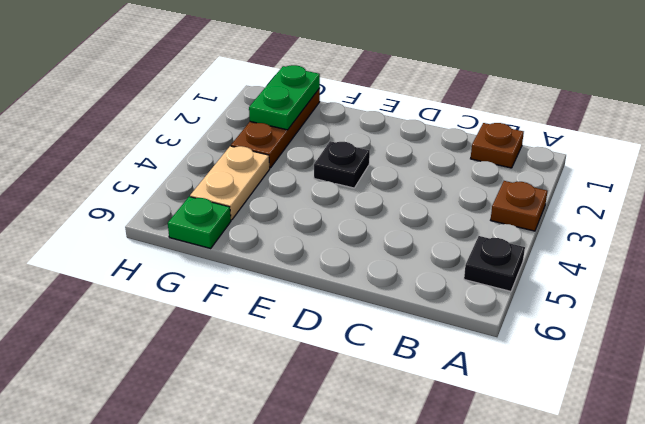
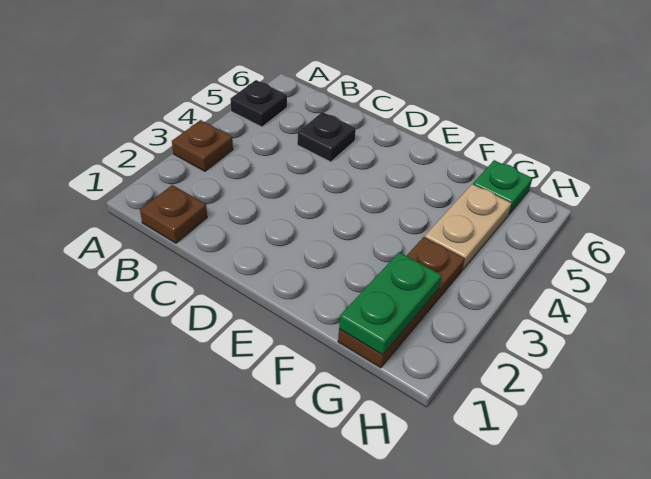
black plate E3 level 1 -> black plate C5 level 1

